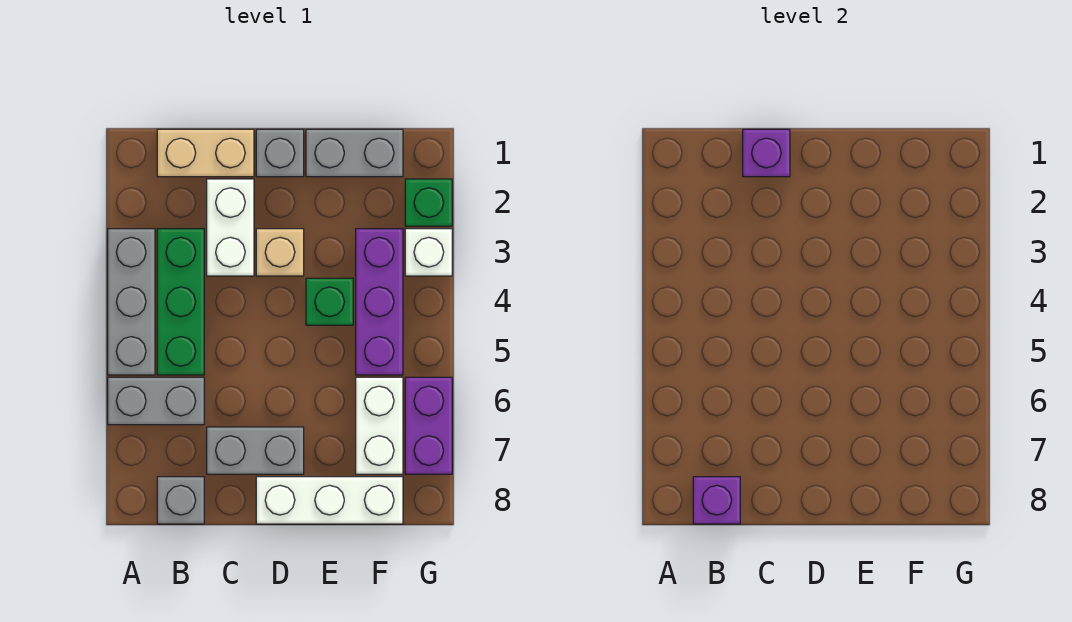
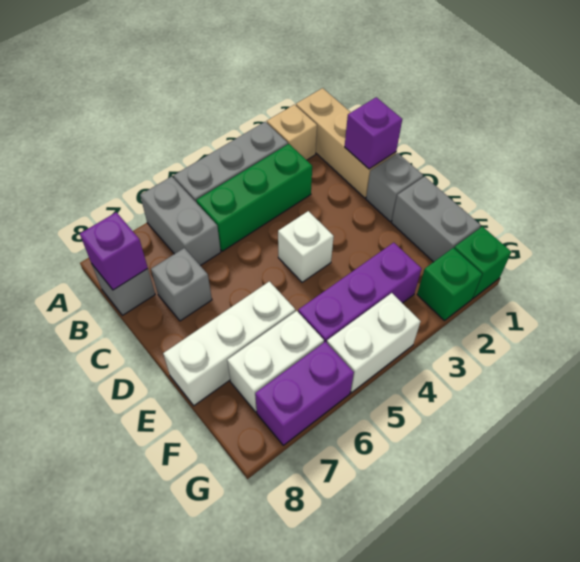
tan brick B1:C1 level 1 -> tan brick A1:C1 level 1
white brick C2:C3 level 1 -> white brick G4:G5 level 1
grey brick C7:D7 level 1 -> grey brick C7 level 1
tan brick D3 level 1 -> tan brick A2 level 1
white brick D8:F8 level 1 -> white brick E6:E8 level 1
green brick E4 level 1 -> green brick G1 level 1
white brick G3 level 1 -> white brick D4 level 1

